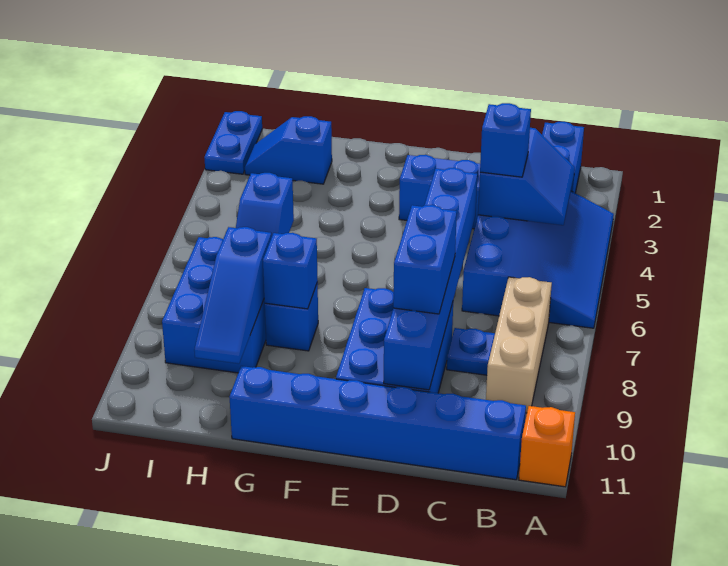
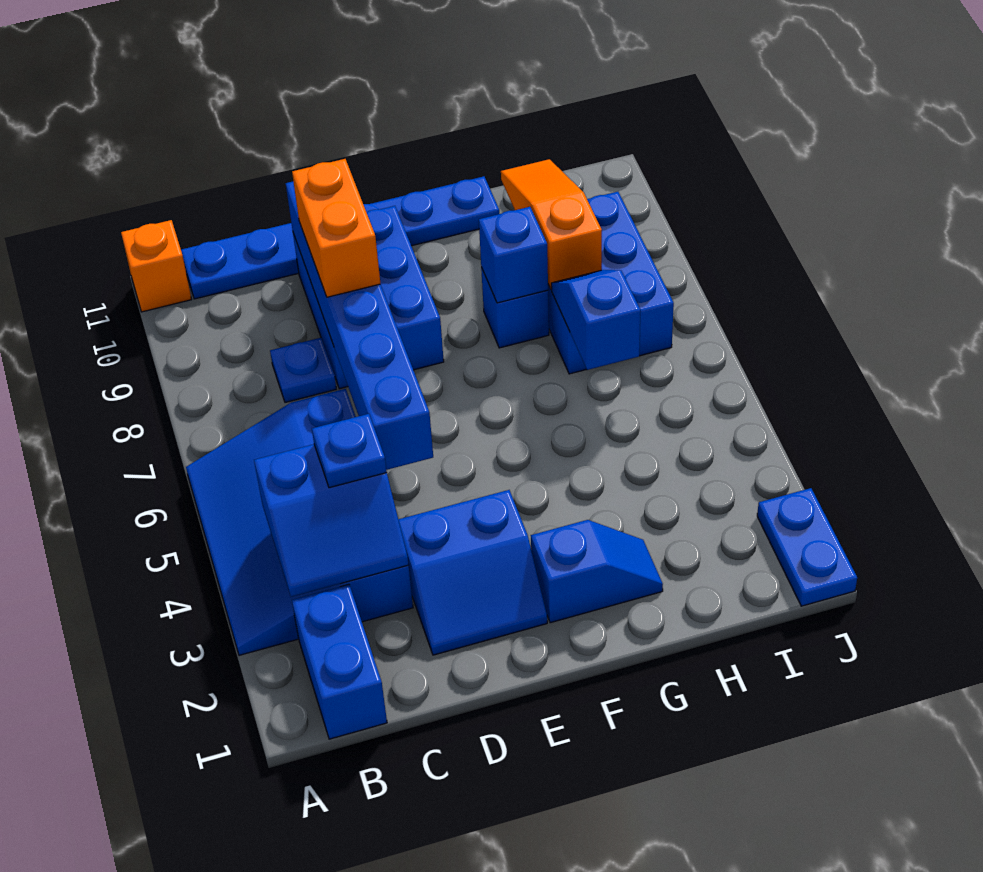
blue slope B3:C4 level 2 top C -> blue slope B3:C4 level 2 top 4
tan brick B7:B9 level 1 -> none
blue brick B11:G11 level 1 -> blue plate B11:G11 level 1
blue brick C4 level 3 -> blue plate C4 level 3
blue brick D8:D9 level 3 -> orange brick D8:D9 level 3
blue slope H2:I2 level 1 top H -> blue slope F2:G2 level 1 top F
blue slope H8:H10 level 2 top 8 -> orange slope H8:H10 level 2 top 8

